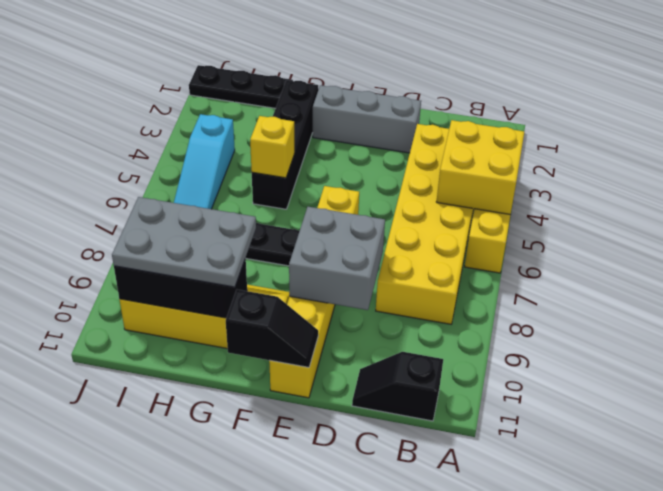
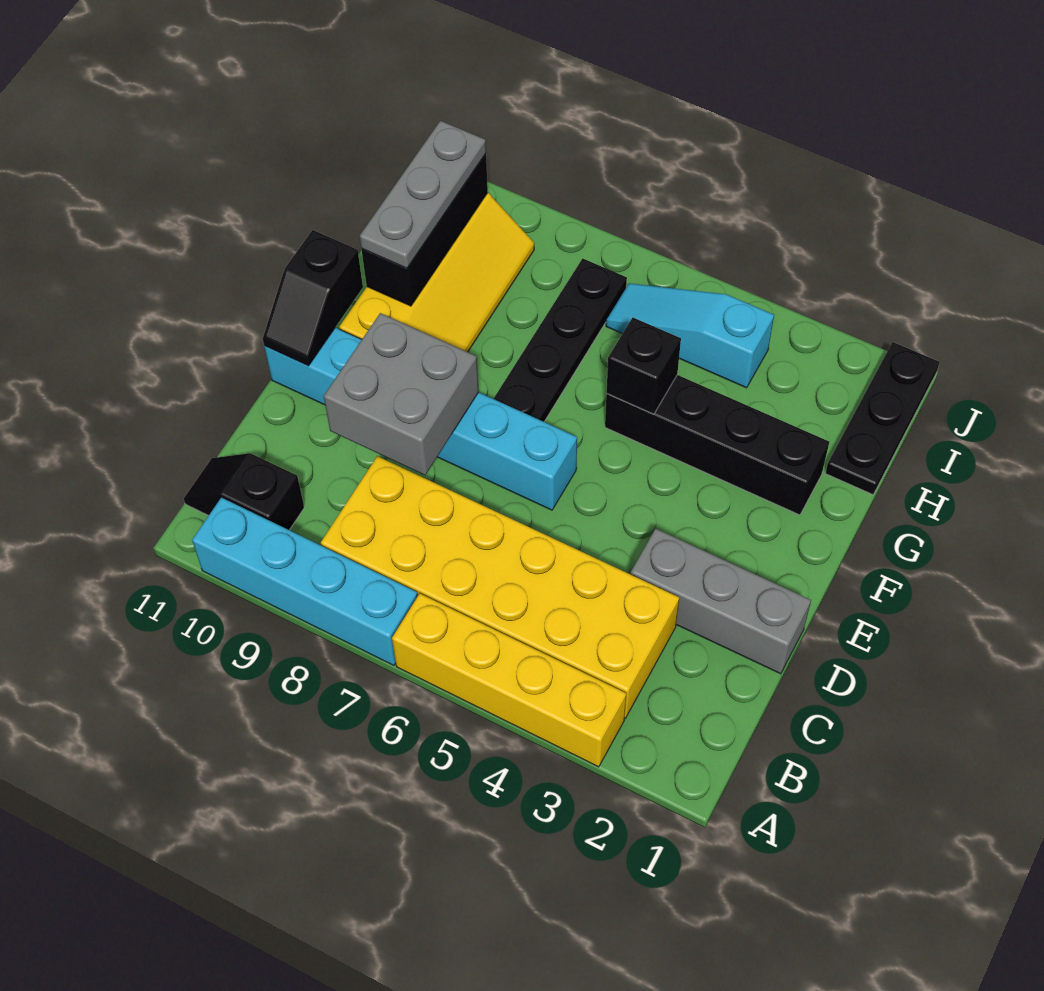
yellow brick A4:B5 level 2 -> none
none -> cyan brick A7:A10 level 1
black slope B11:C11 level 1 top B -> black slope B10:B11 level 1 top 10
grey brick D2:F2 level 1 -> grey brick D1:D3 level 1
yellow brick E6:E11 level 1 -> cyan brick E6:E11 level 1
yellow brick G5 level 2 -> black brick G5 level 2
grey plate G9:I10 level 3 -> grey plate G10:I10 level 3

